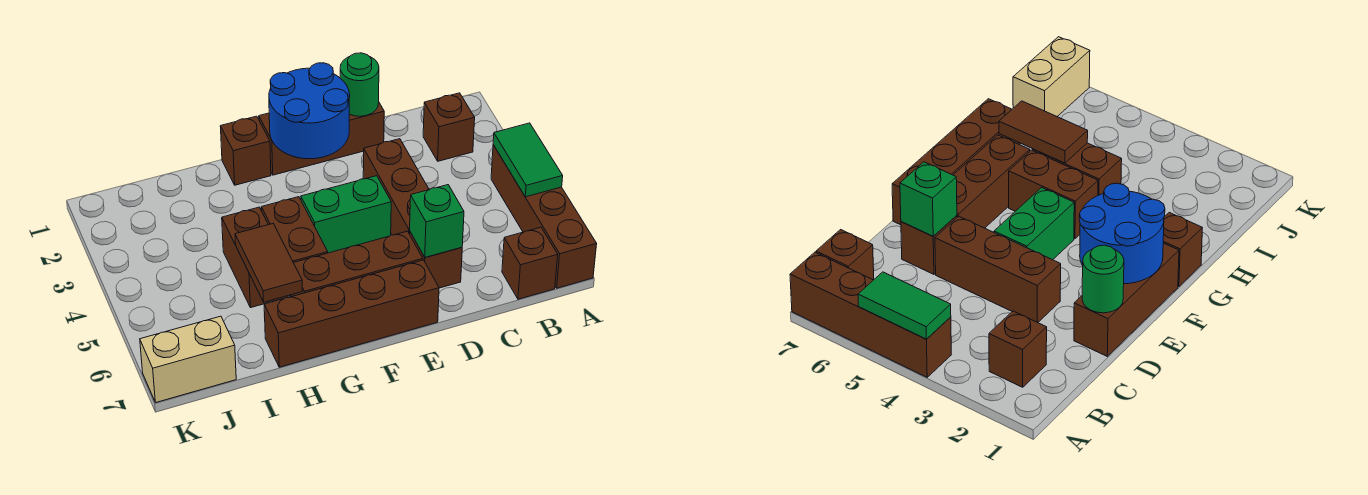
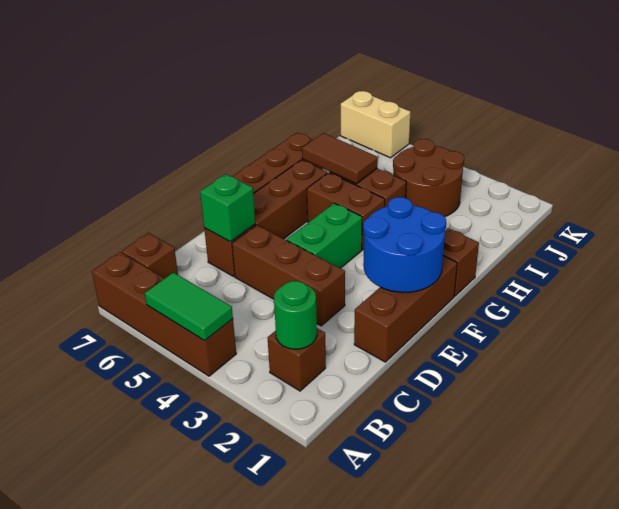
green round brick D1 level 2 -> green round brick B2 level 2
none -> brown round brick I3:J4 level 1
tan brick J7:K7 level 1 -> tan brick K6:K7 level 1

